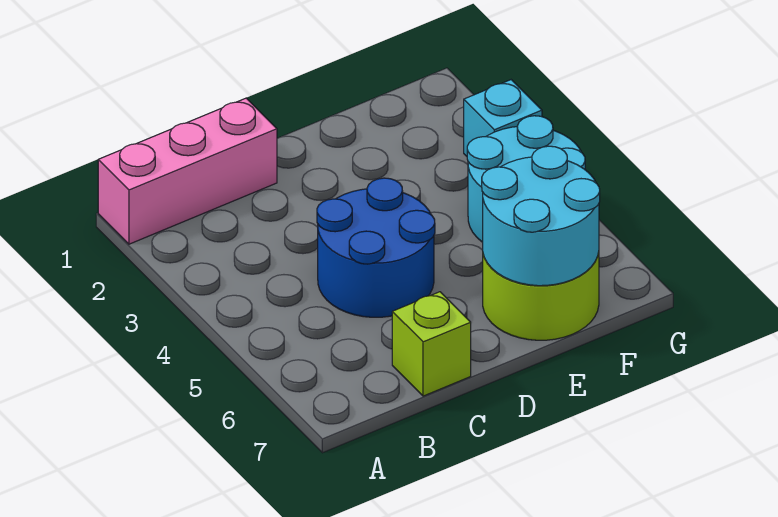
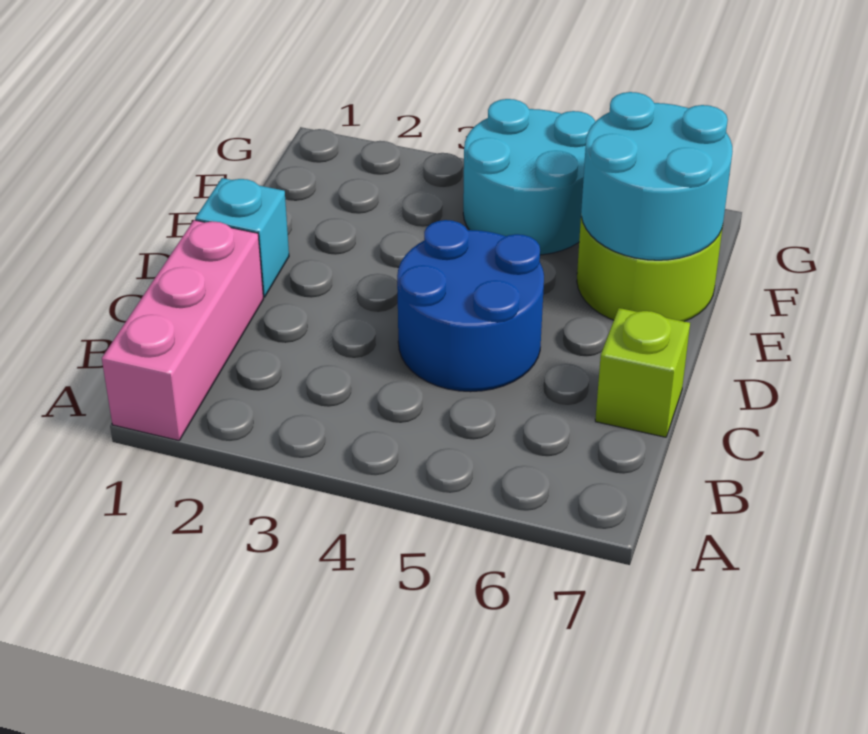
cyan brick G3 level 1 -> cyan brick D1 level 1

